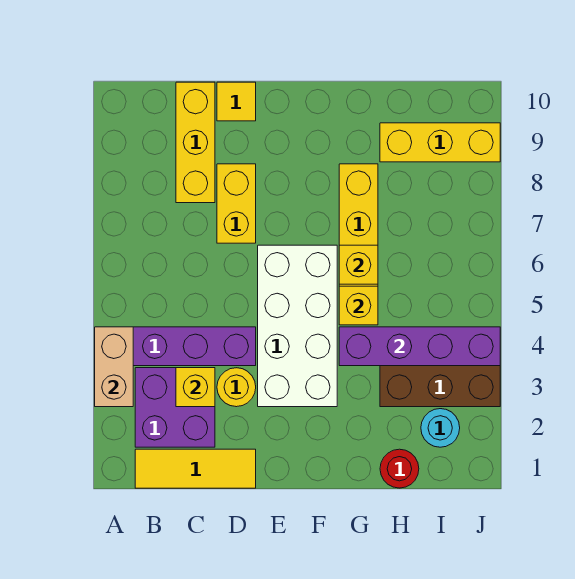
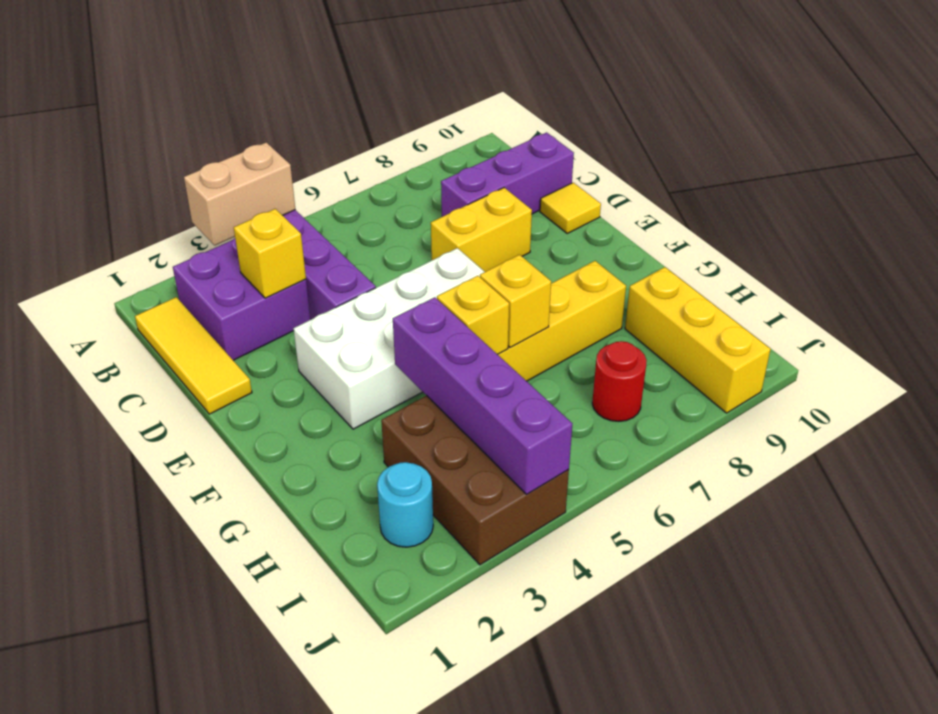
yellow brick C8:C10 level 1 -> purple brick C8:C10 level 1
yellow round brick D3 level 1 -> none
red round brick H1 level 1 -> red round brick I7 level 1

